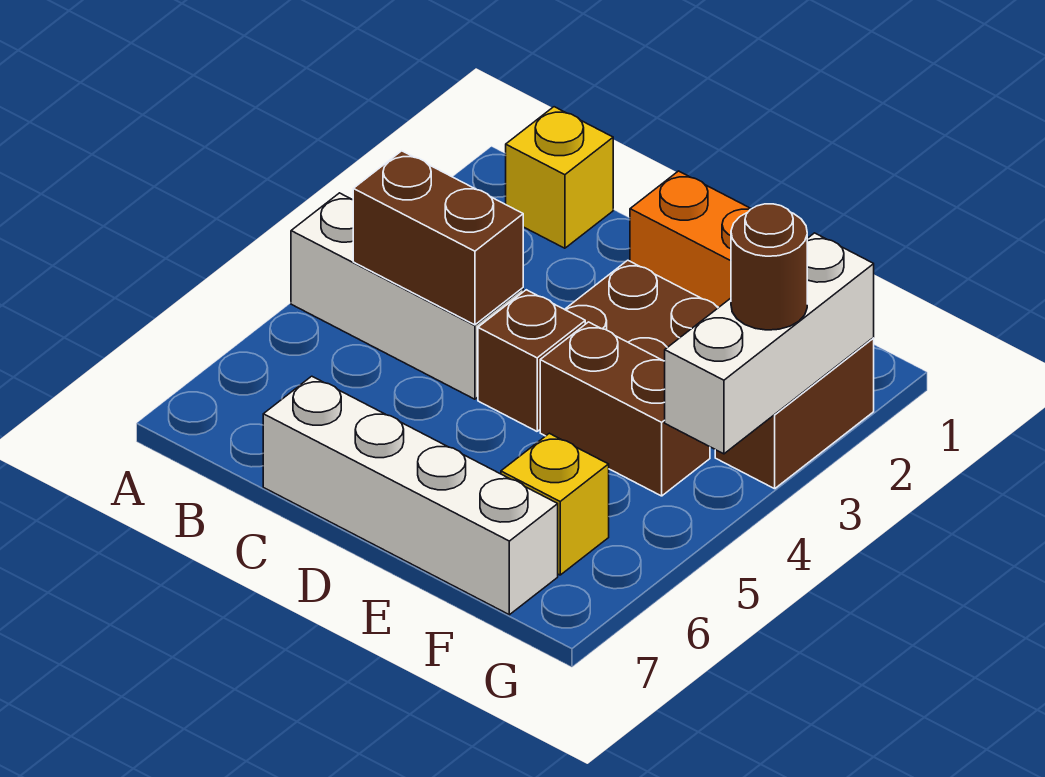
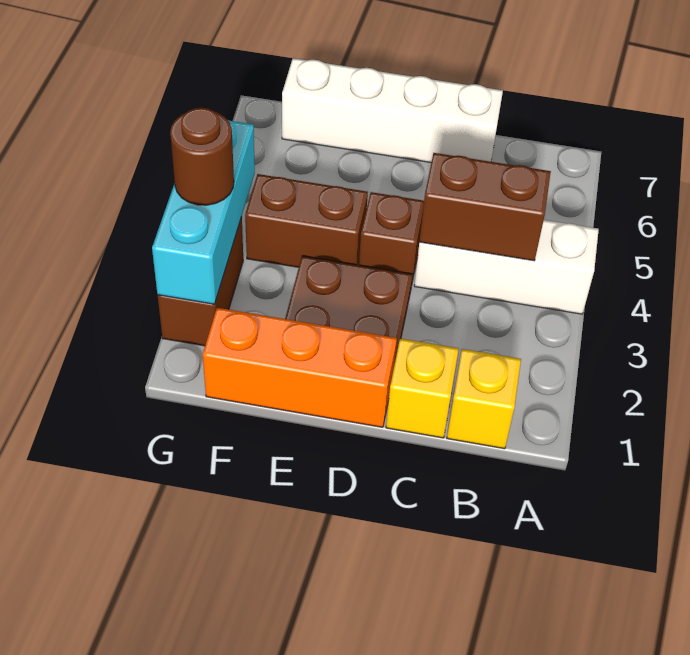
yellow brick F6 level 1 -> yellow brick C1 level 1
white brick G2:G4 level 2 -> cyan brick G2:G4 level 2

